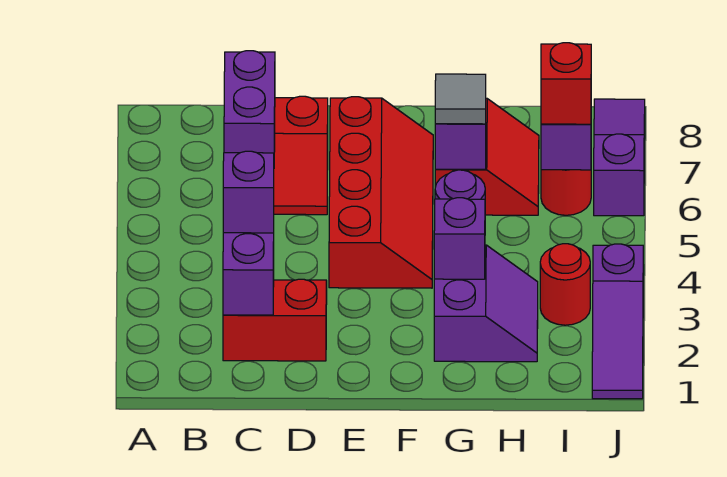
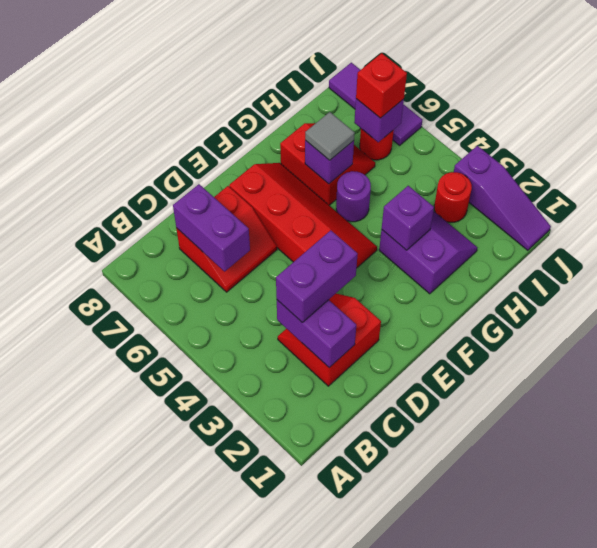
purple brick C3 level 3 -> purple brick C3:D3 level 3
purple slope J6:J8 level 1 top 6 -> purple tile J6:J8 level 1

